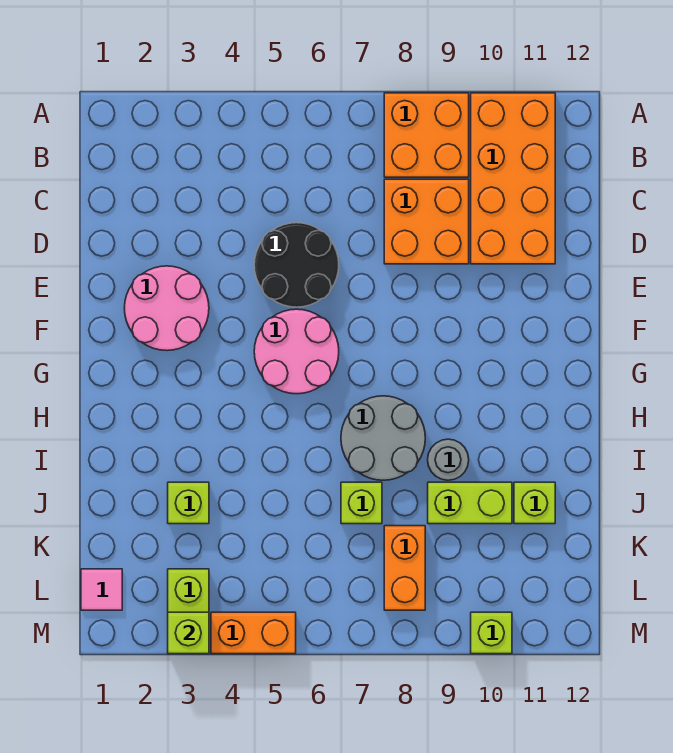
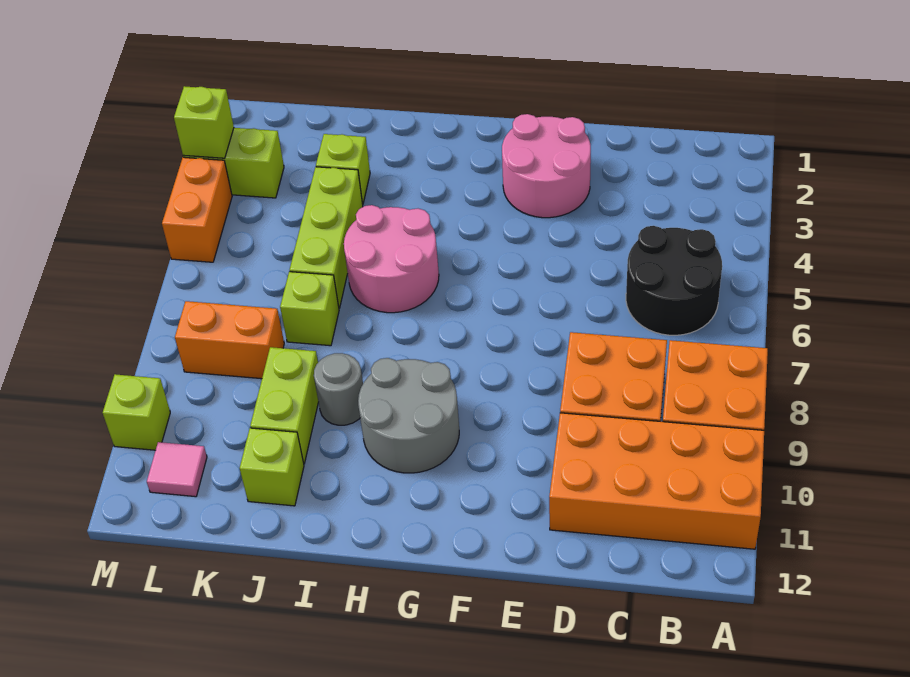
black round brick D5:E6 level 1 -> black round brick B5:C6 level 1
pink round brick F5:G6 level 1 -> pink round brick H5:I6 level 1
grey round brick H7:I8 level 1 -> grey round brick G9:H10 level 1
none -> lime brick J4:J6 level 1
pink tile L1 level 1 -> pink tile L11 level 1

